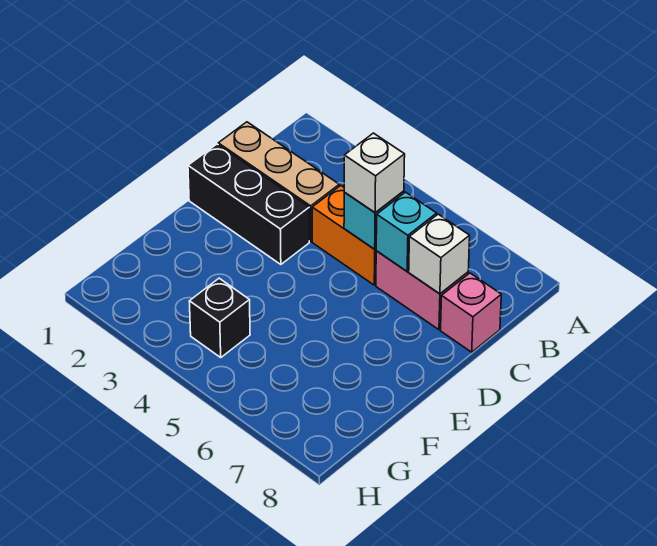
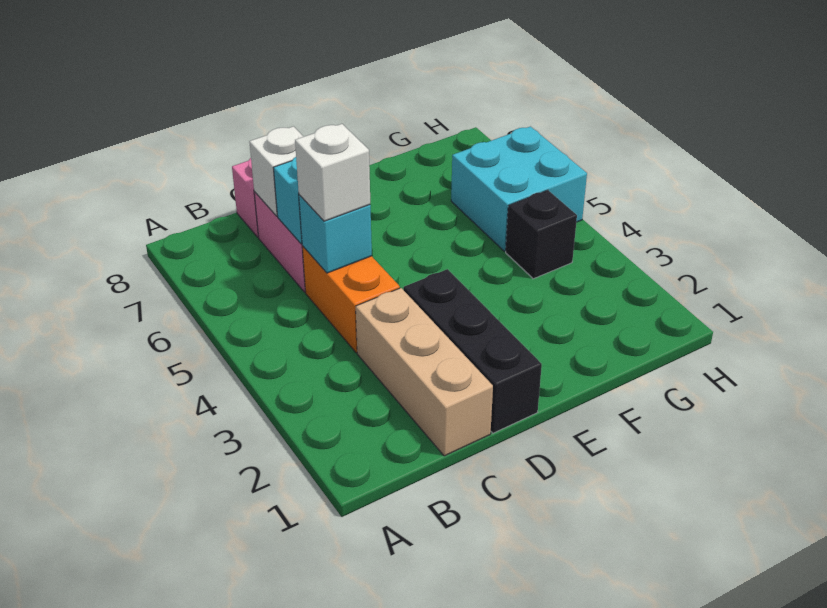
none -> cyan brick G5:H6 level 1

